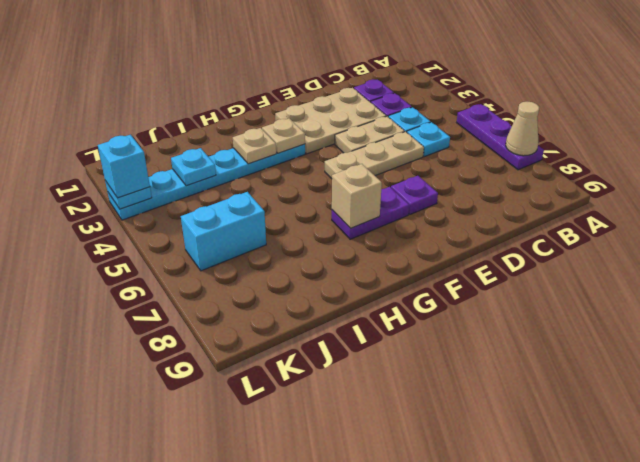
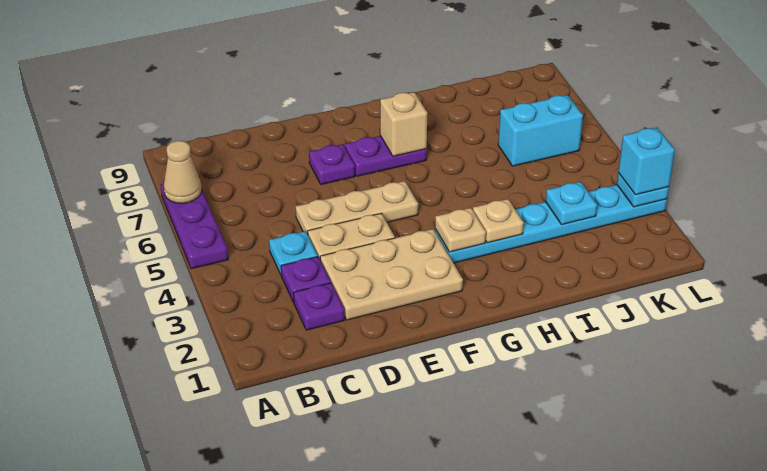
cyan plate C5 level 1 -> none

